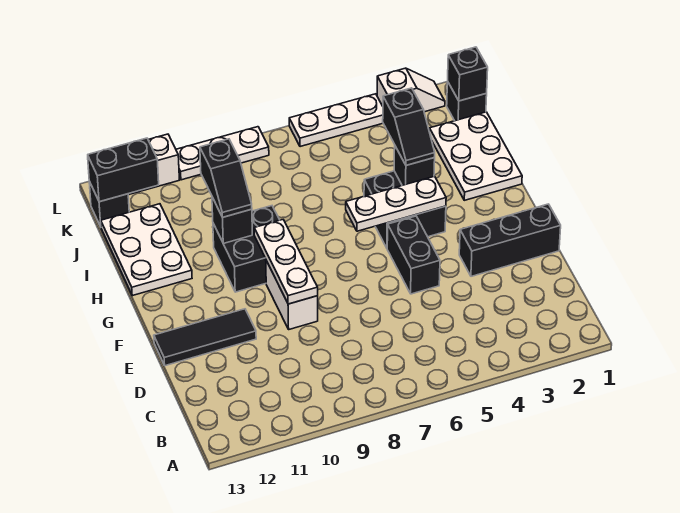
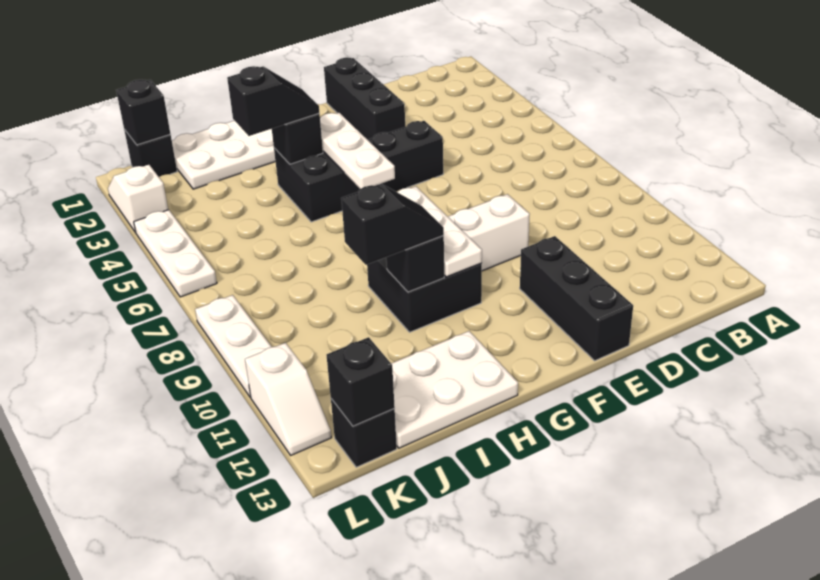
white plate E9:G9 level 2 -> white plate G8:G10 level 2
black tile E11:E13 level 1 -> black brick E11:E13 level 1
black brick K12:K13 level 2 -> black brick K13 level 2

